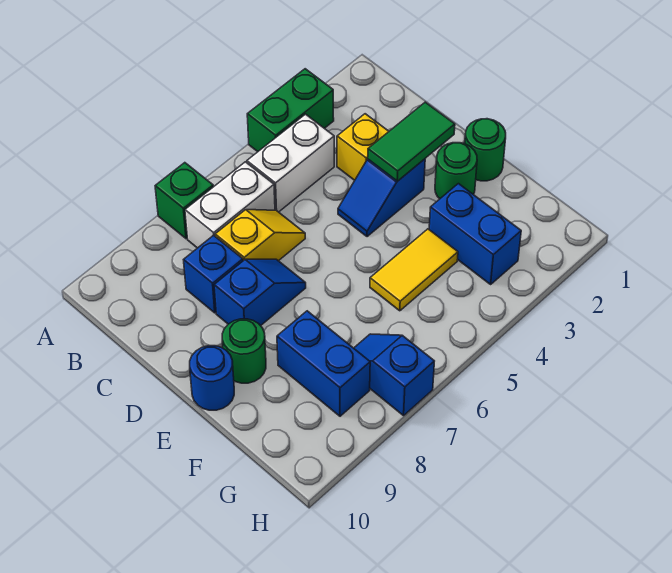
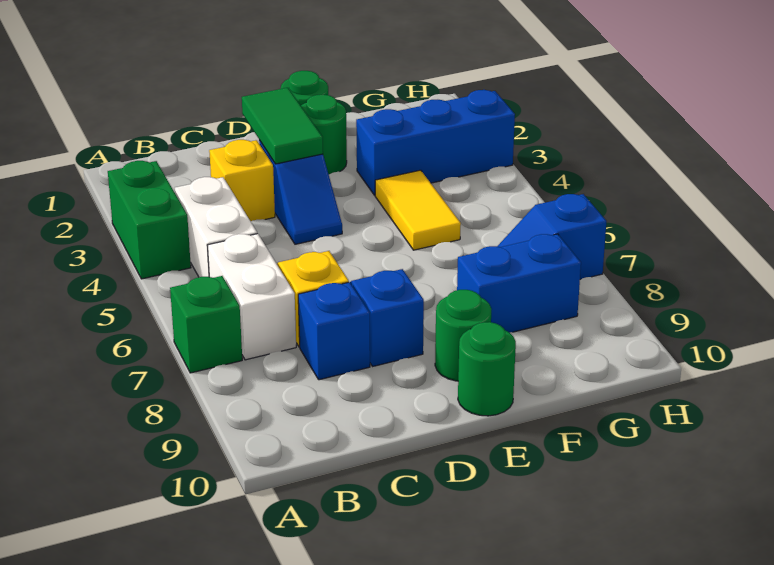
blue round brick E10 level 1 -> green round brick E10 level 1
blue brick F3:G3 level 1 -> blue brick F3:H3 level 1

